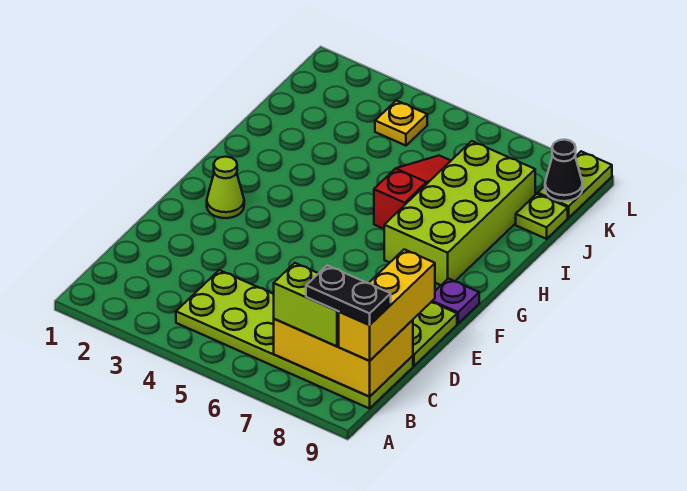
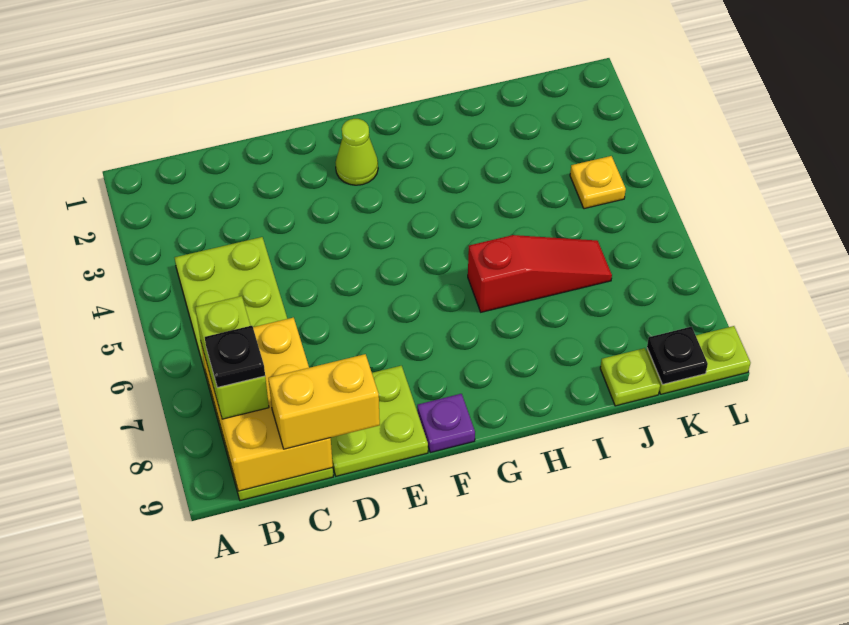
black plate B8:B9 level 4 -> black plate B8 level 4
yellow brick B9:D9 level 3 -> yellow brick C9:D9 level 3
lime brick G7:J8 level 1 -> none
black cone K9 level 2 -> black plate K9 level 2

